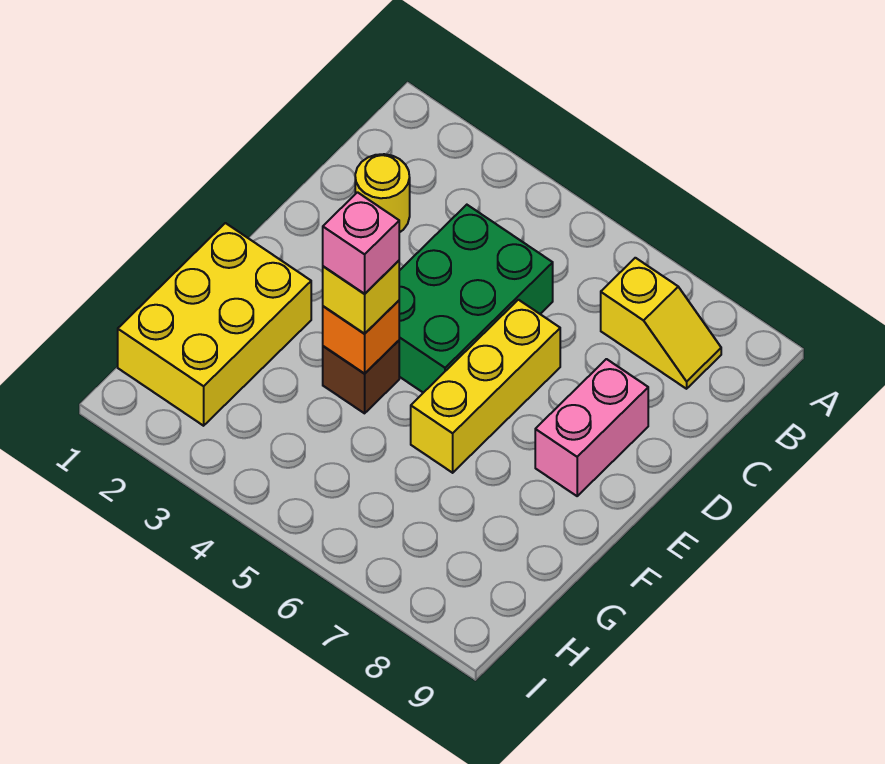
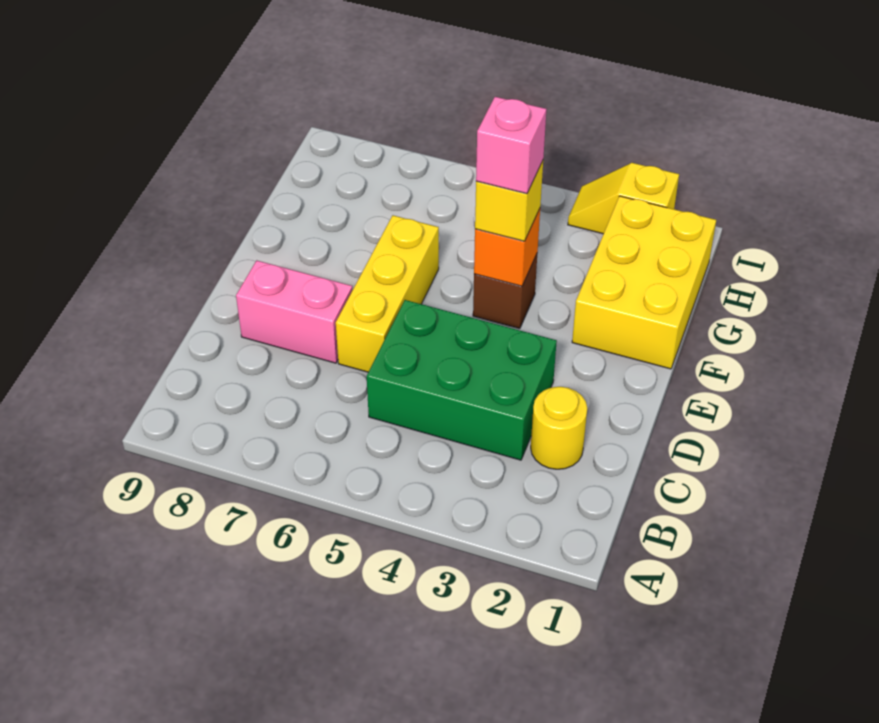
yellow slope B7:B8 level 1 top 7 -> yellow slope I2:I3 level 1 top 2
green brick C4:E5 level 1 -> green brick C3:D5 level 1
pink brick D8:E8 level 1 -> pink brick D7:D8 level 1

